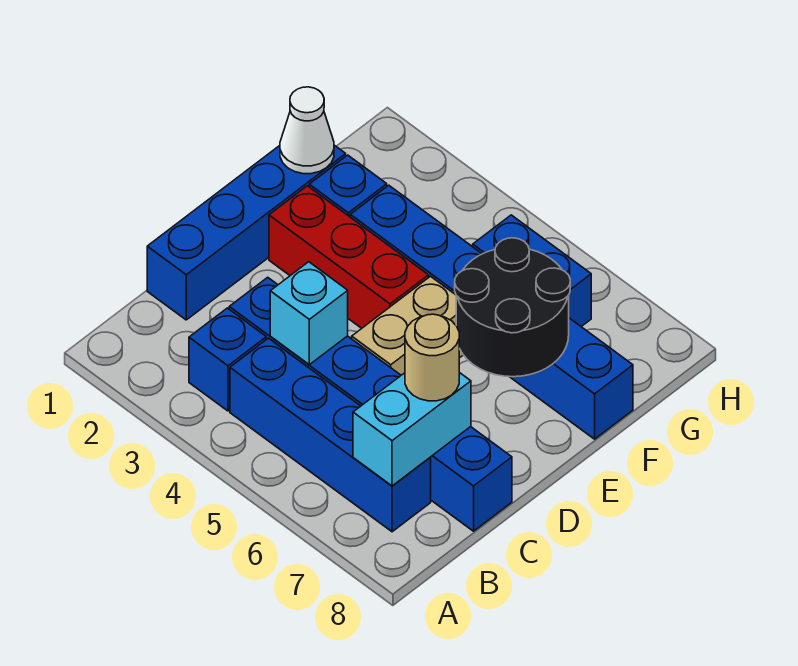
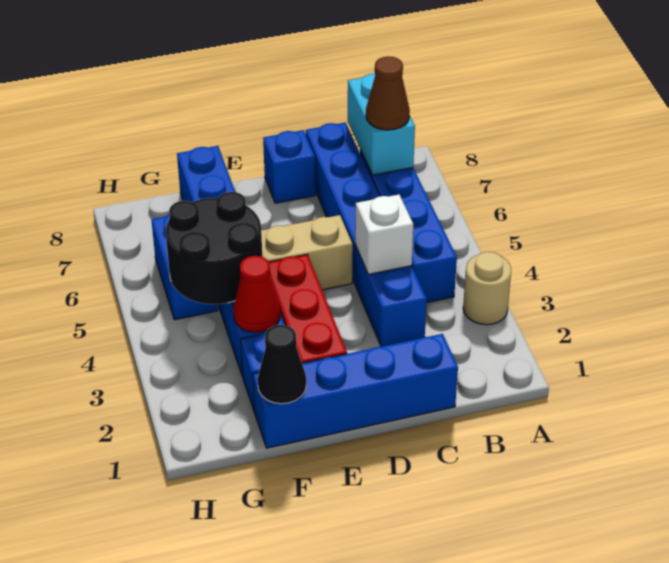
blue brick B3 level 1 -> blue brick D8 level 1
cyan brick B7:C7 level 2 -> cyan brick B7:B8 level 2
none -> brown cone B7 level 3
cyan brick C4 level 2 -> white brick C4 level 2
tan round brick C7 level 3 -> tan round brick A3 level 1
black round brick E6:F7 level 2 -> black round brick F4:G5 level 2
white cone F1 level 2 -> black cone F1 level 2
none -> red cone F3 level 2

